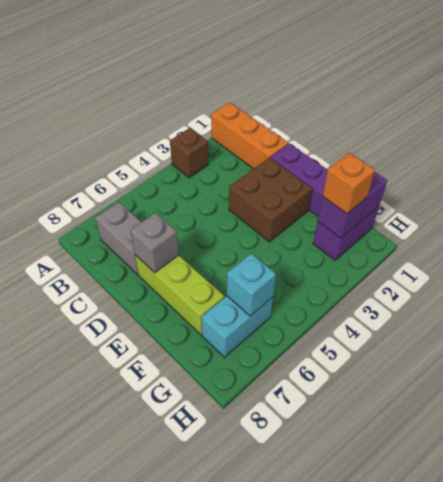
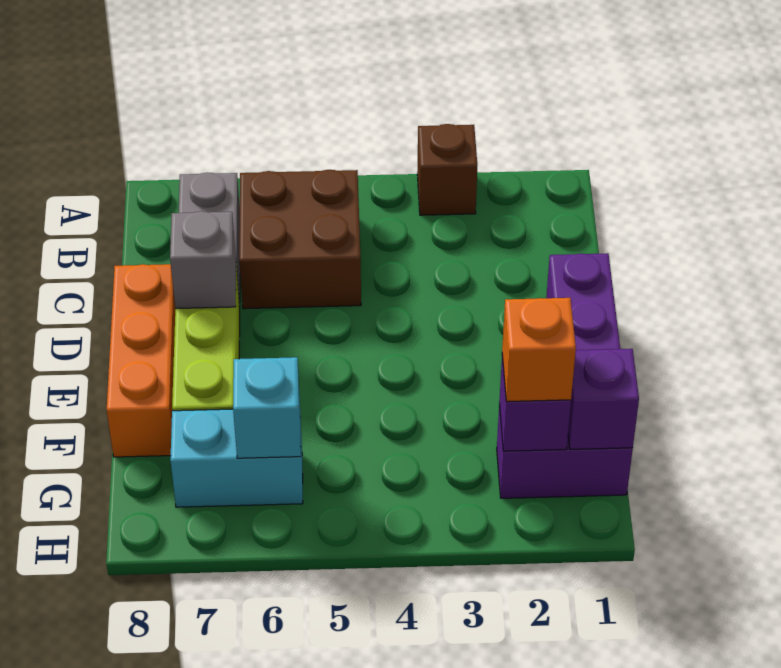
orange brick A1:C1 level 1 -> orange brick D8:F8 level 1
brown brick D2:E3 level 1 -> brown brick B5:C6 level 1

